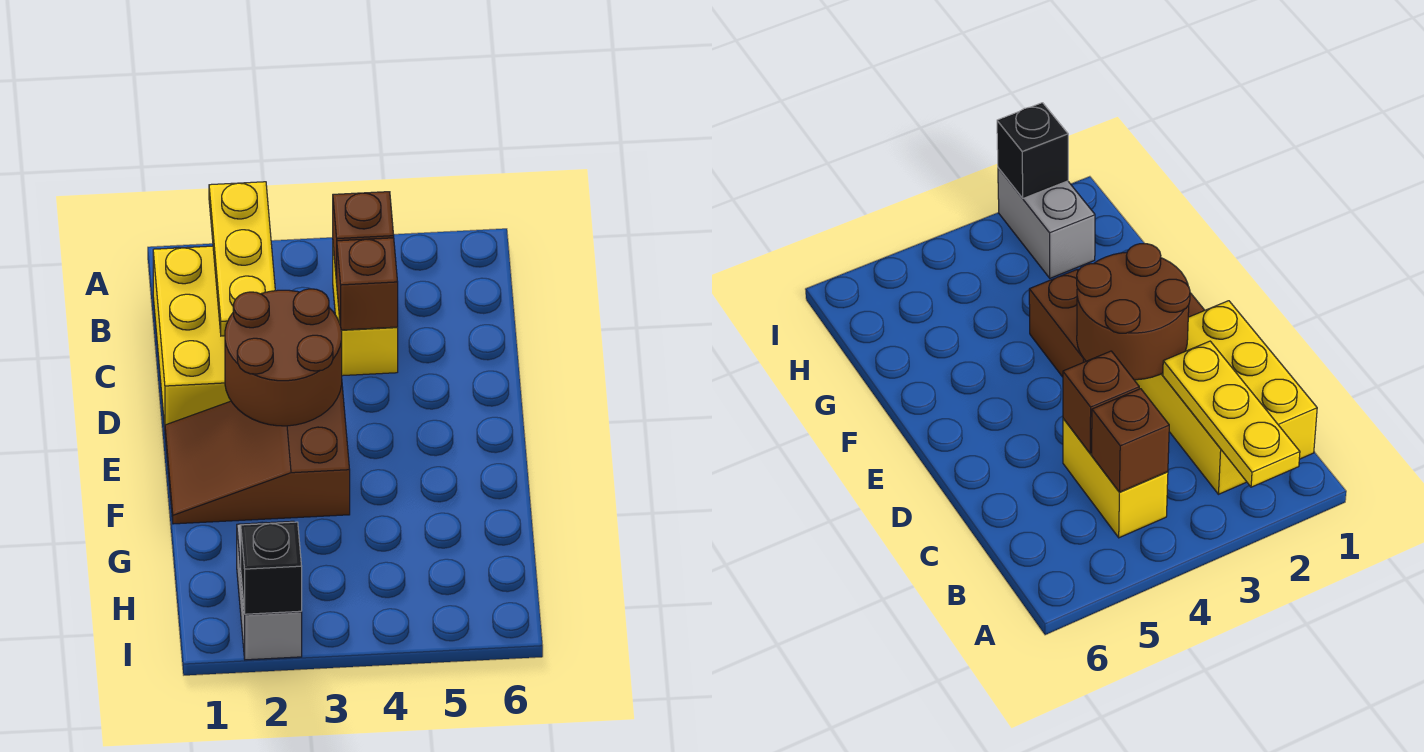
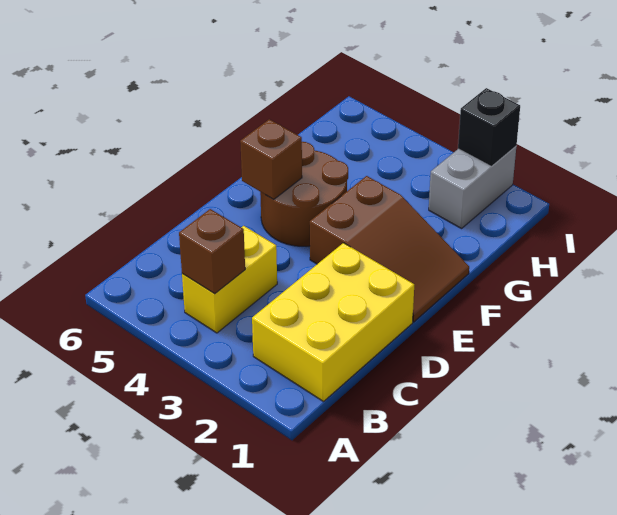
yellow plate A2:C2 level 2 -> none
brown brick C4 level 2 -> brown brick E5 level 2
brown round brick D2:E3 level 2 -> brown round brick E4:F5 level 1

